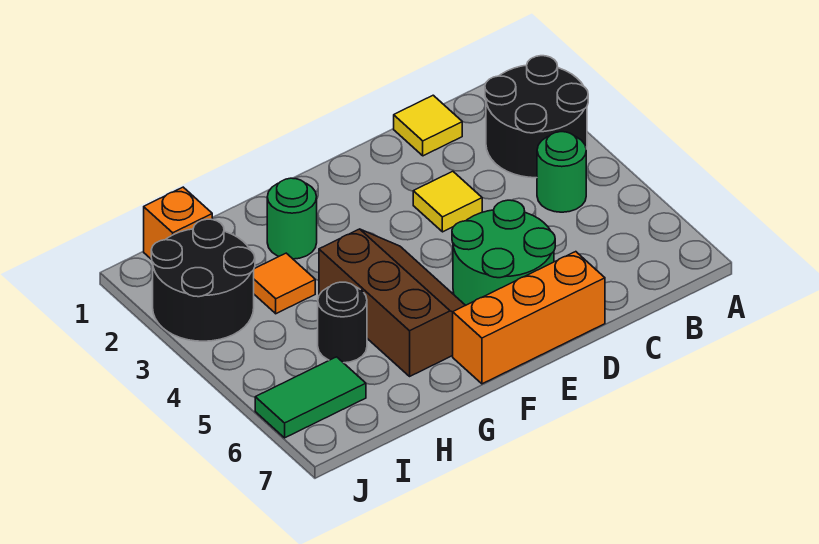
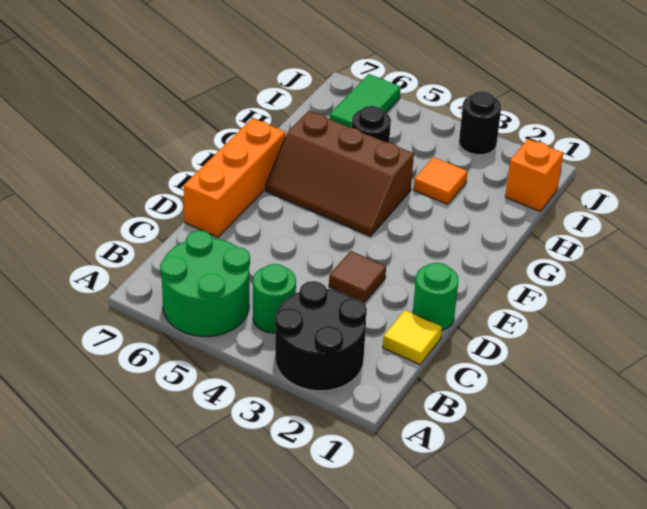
yellow tile D3 level 1 -> brown tile D3 level 1
green round brick D5:E6 level 1 -> green round brick A5:B6 level 1
green round brick G2 level 1 -> green round brick D1 level 1
black round brick I2:J3 level 1 -> black round brick J3 level 1

